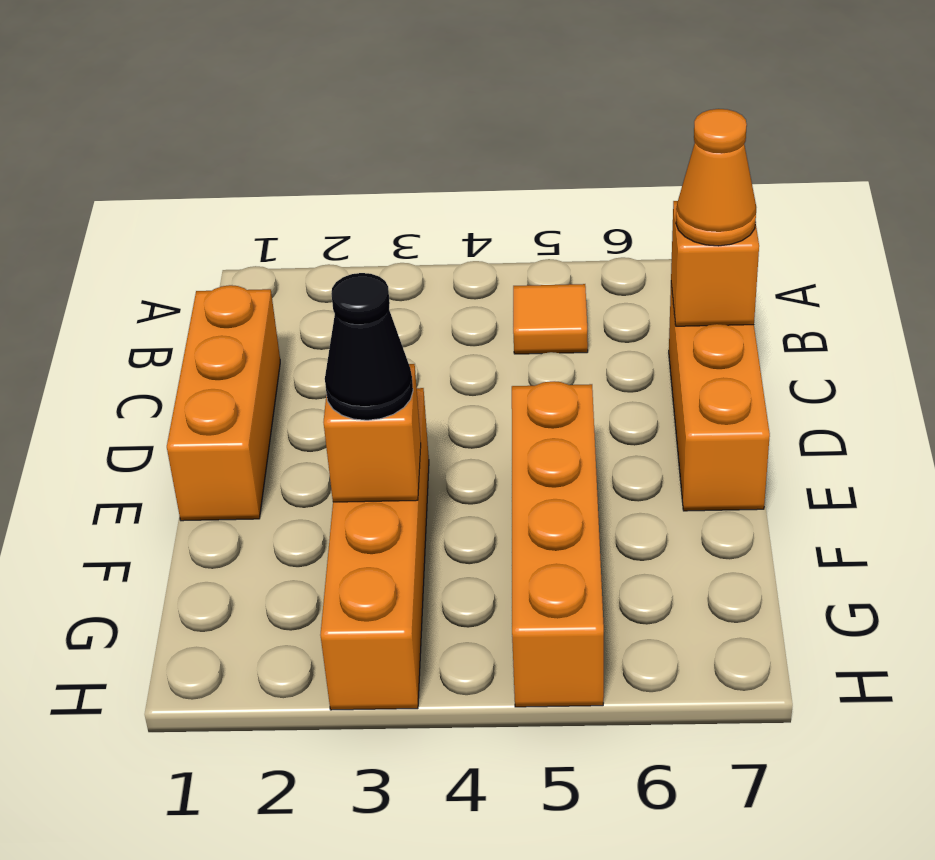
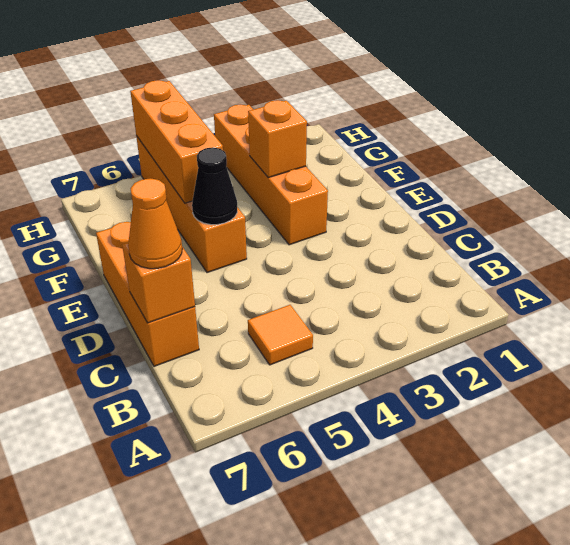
orange brick C1:E1 level 1 -> orange brick F5:H5 level 2
black cone F3 level 3 -> black cone E5 level 2

